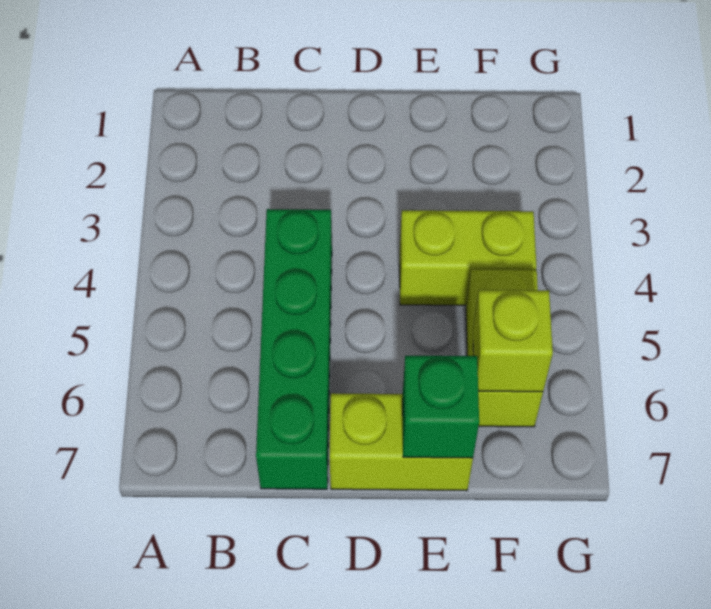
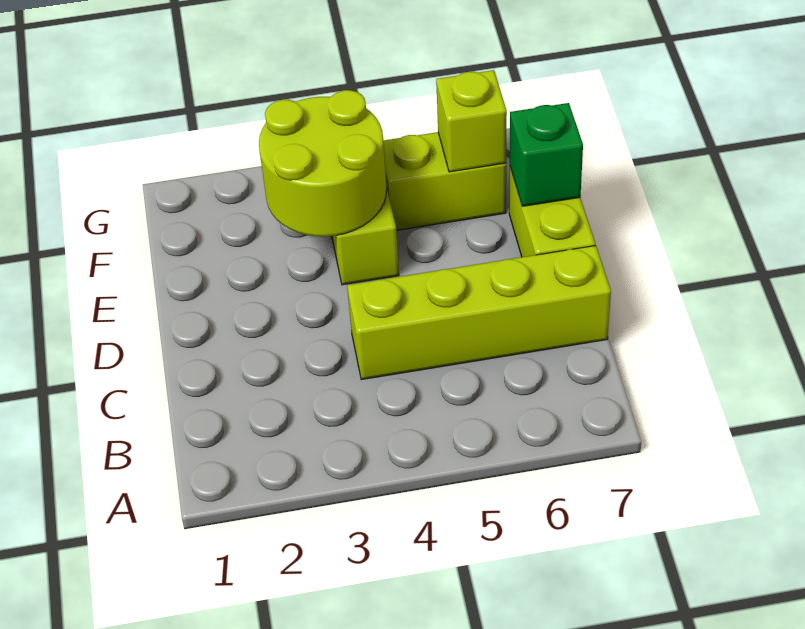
green brick C4:C7 level 1 -> lime brick C4:C7 level 1
none -> lime round brick E3:F4 level 2

